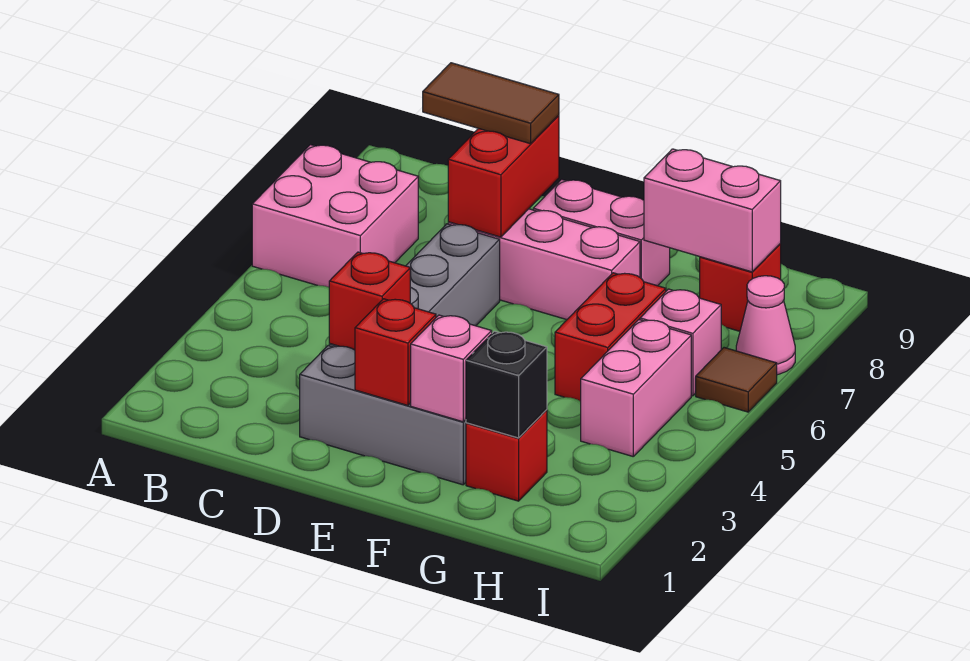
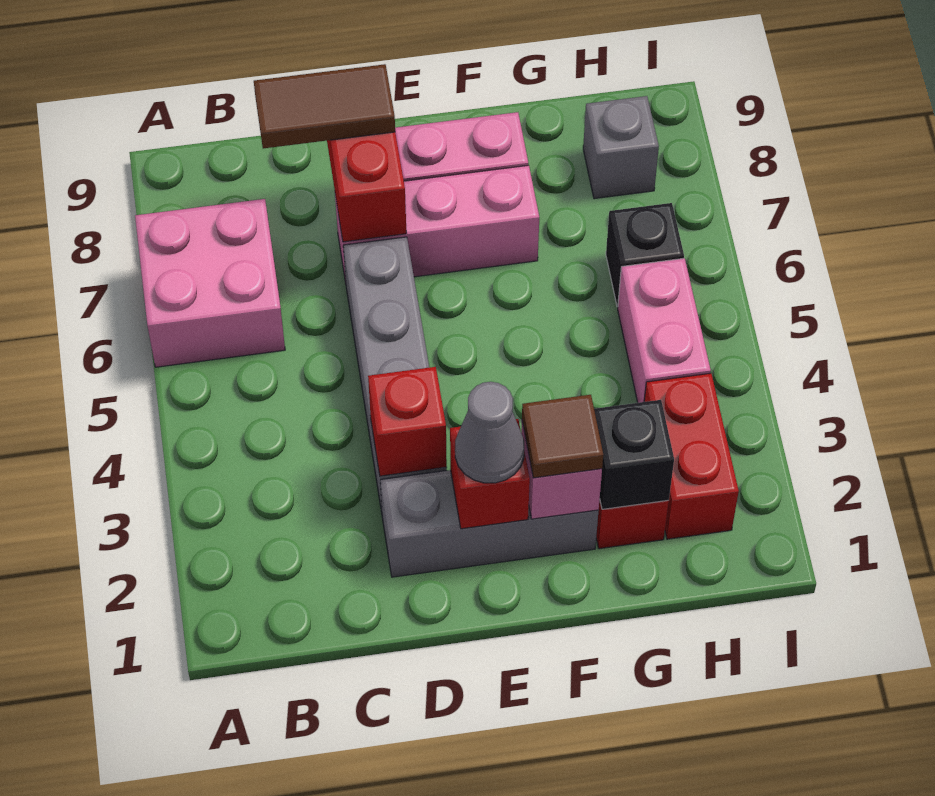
none -> grey cone E2 level 3
red brick G5:G6 level 1 -> red brick H2:H3 level 1
pink brick G8:H8 level 2 -> none
pink brick H6 level 1 -> black brick H6 level 1
red brick H8 level 1 -> grey brick H8 level 1
brown tile I6 level 1 -> brown tile F2 level 3
pink cone I7 level 1 -> none

